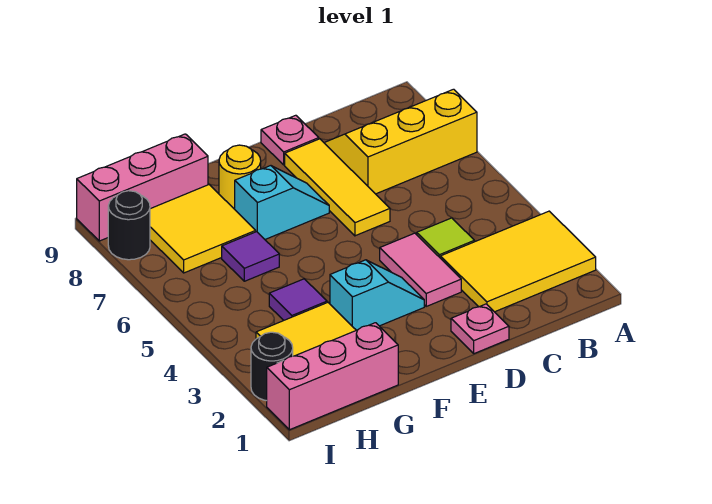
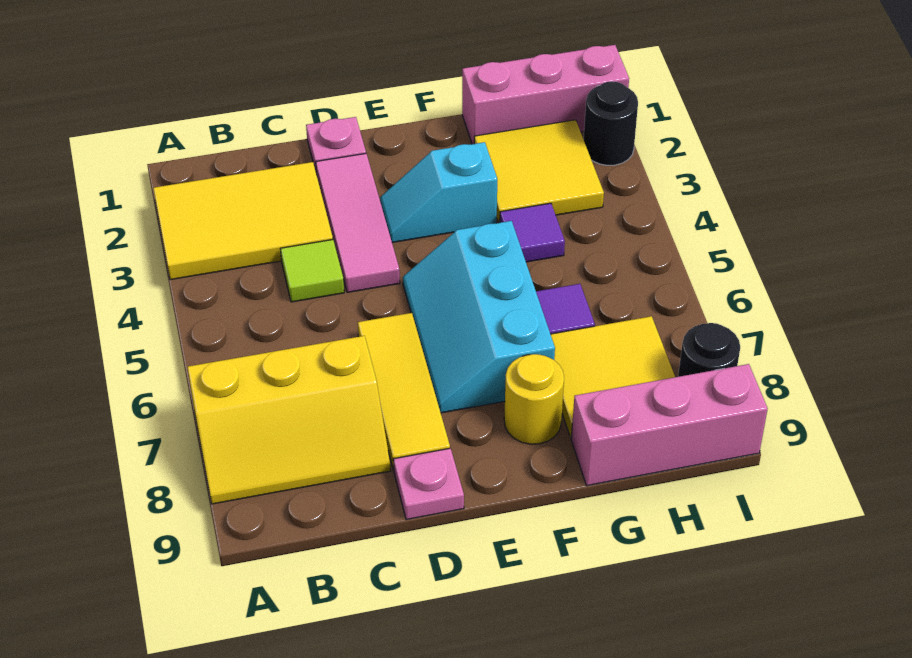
pink tile D3:D4 level 1 -> pink tile D2:D4 level 1
cyan slope E7:F7 level 1 top F -> cyan slope E5:F7 level 1 top F

